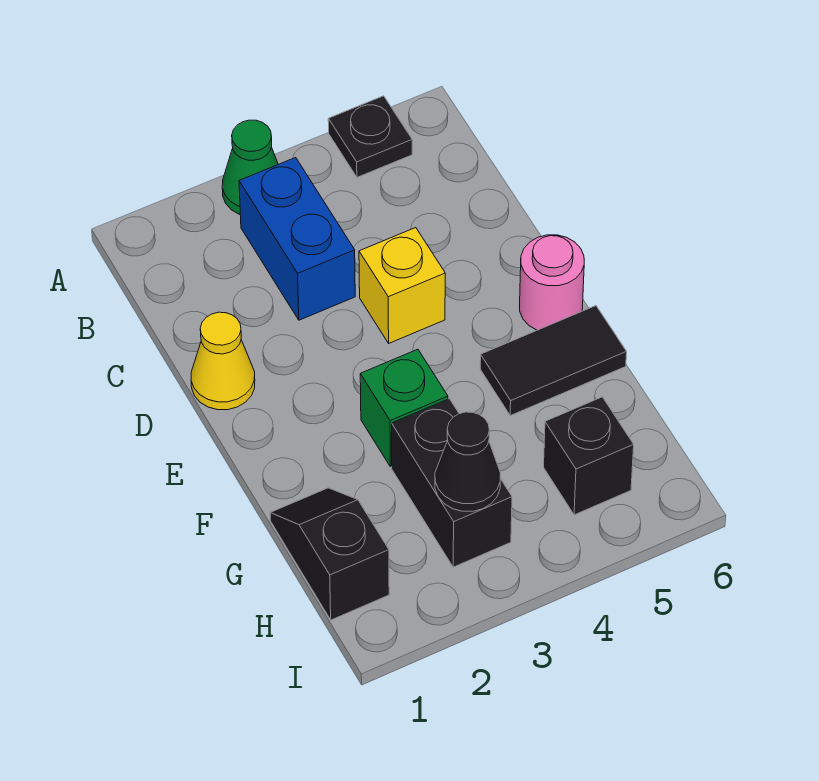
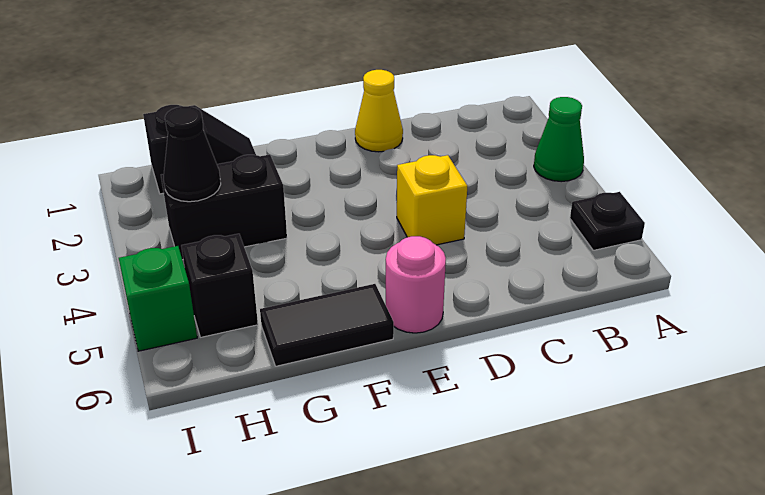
blue brick B3:C3 level 1 -> none
green brick F3 level 1 -> green brick I5 level 1
black tile F5:F6 level 1 -> black tile F6:G6 level 1

